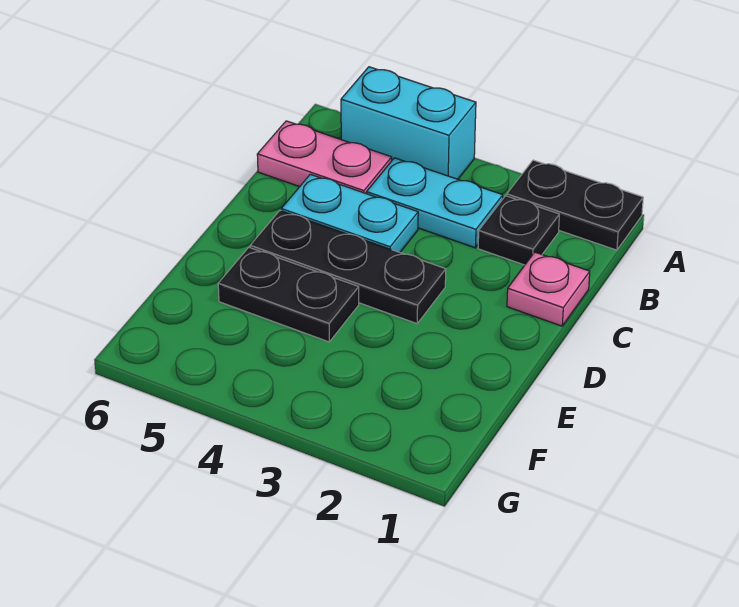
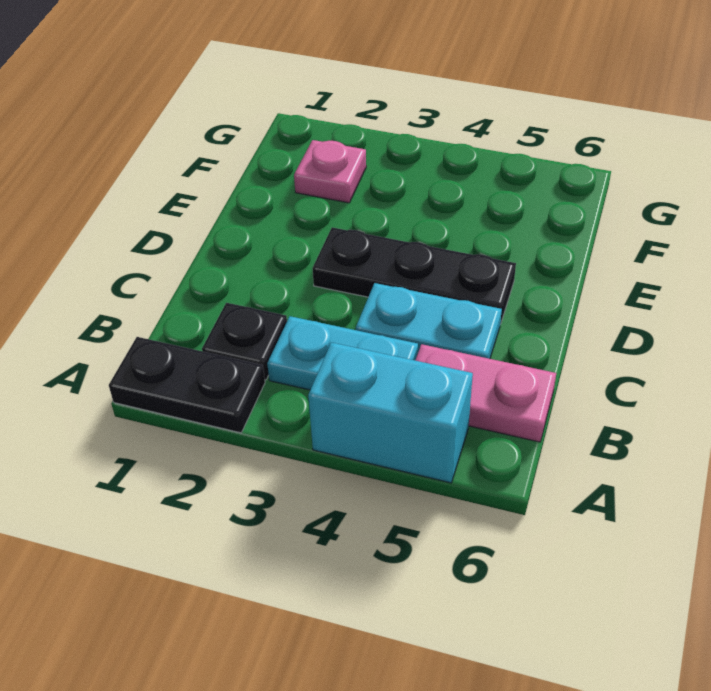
pink plate C1 level 1 -> pink plate F2 level 1
black plate E4:E5 level 1 -> none

